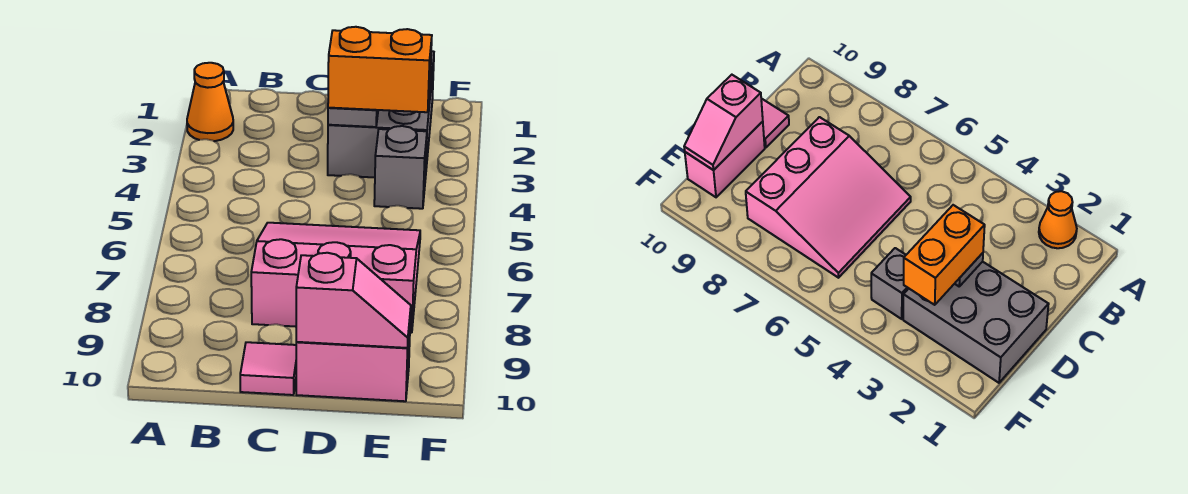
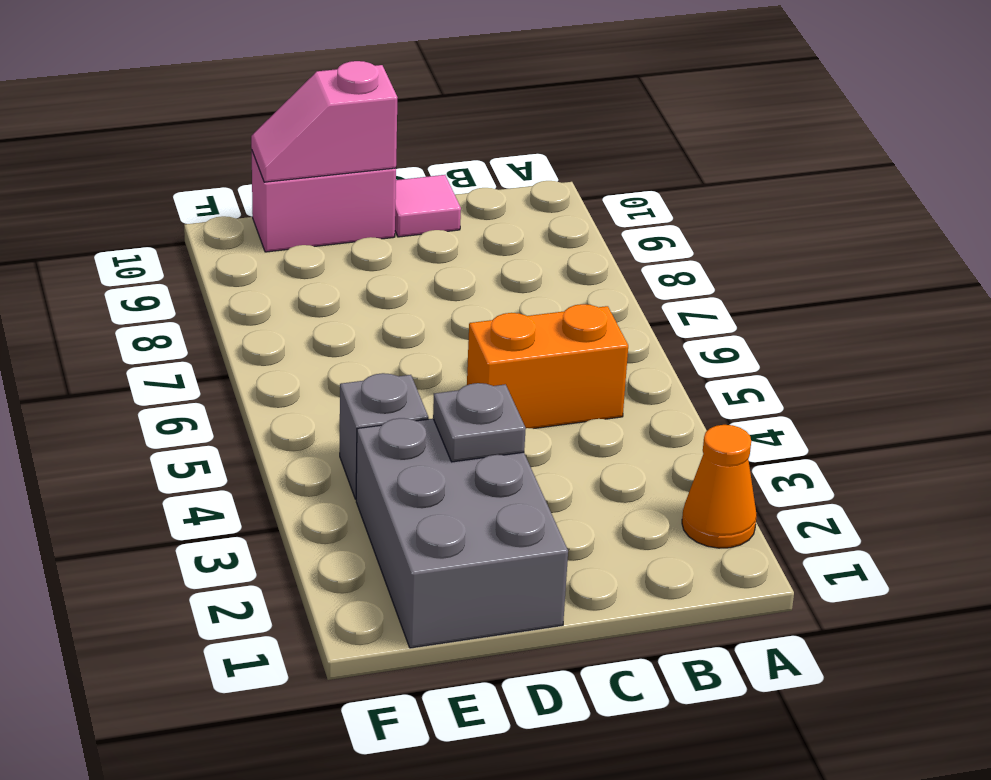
pink slope C6:E8 level 1 top 8 -> none
orange brick D3:E3 level 3 -> orange brick B5:C5 level 1

